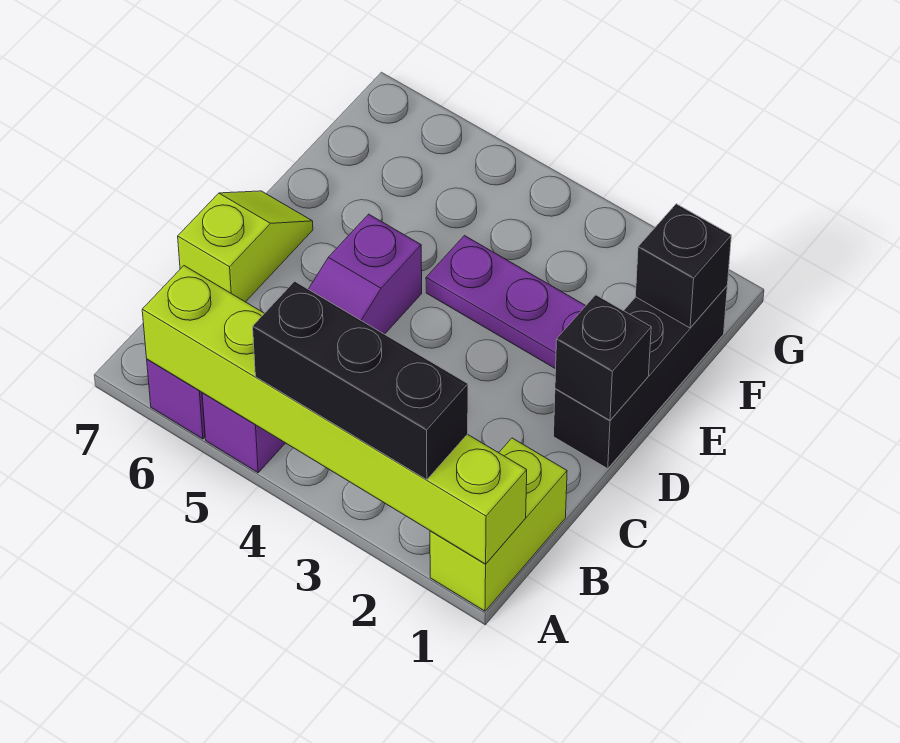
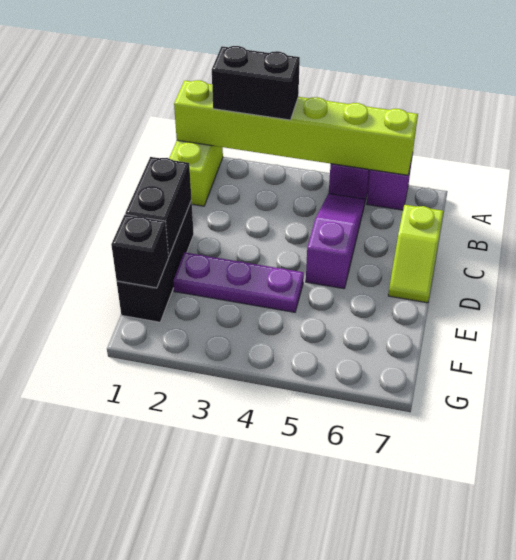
black brick A2:A4 level 3 -> black brick A2:A3 level 3
black brick D1 level 2 -> black brick D1:E1 level 2

